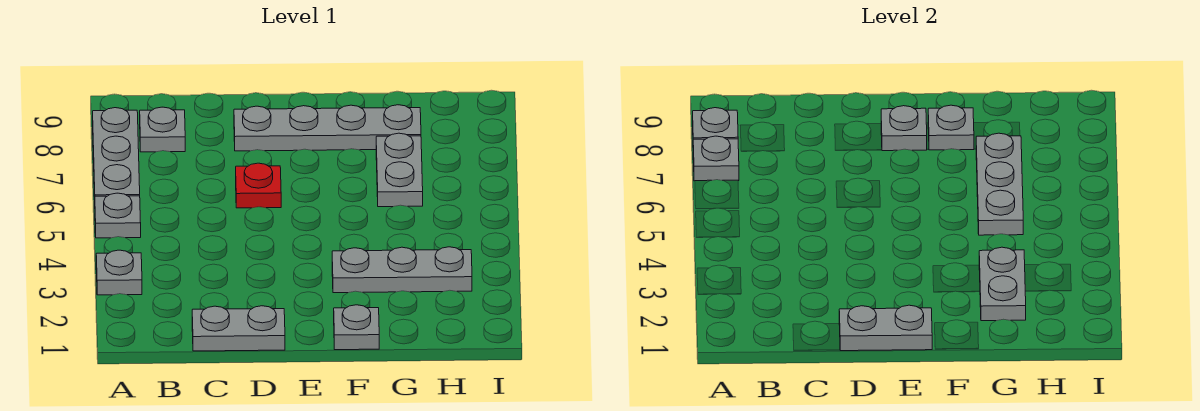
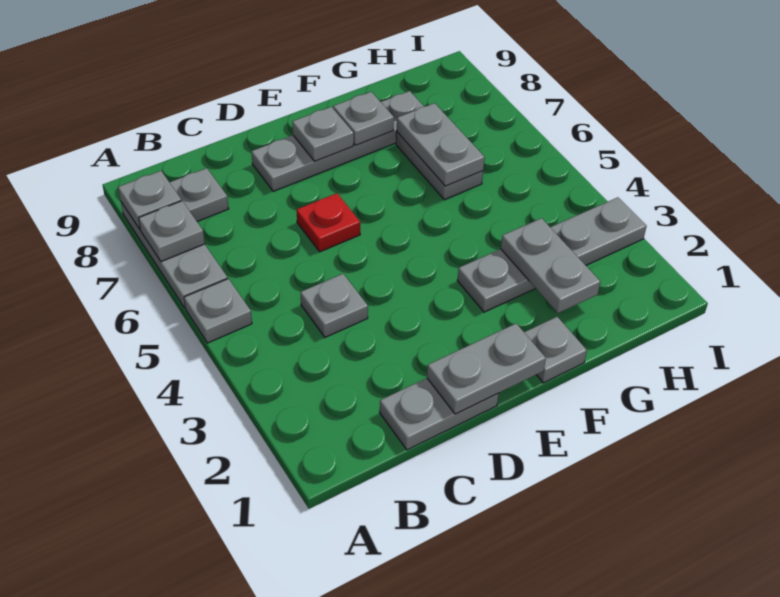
grey plate A3 level 1 -> grey plate C4 level 1
grey plate F3:H3 level 1 -> grey plate F3:I3 level 1
grey plate G5:G7 level 2 -> grey plate G6:G7 level 2

